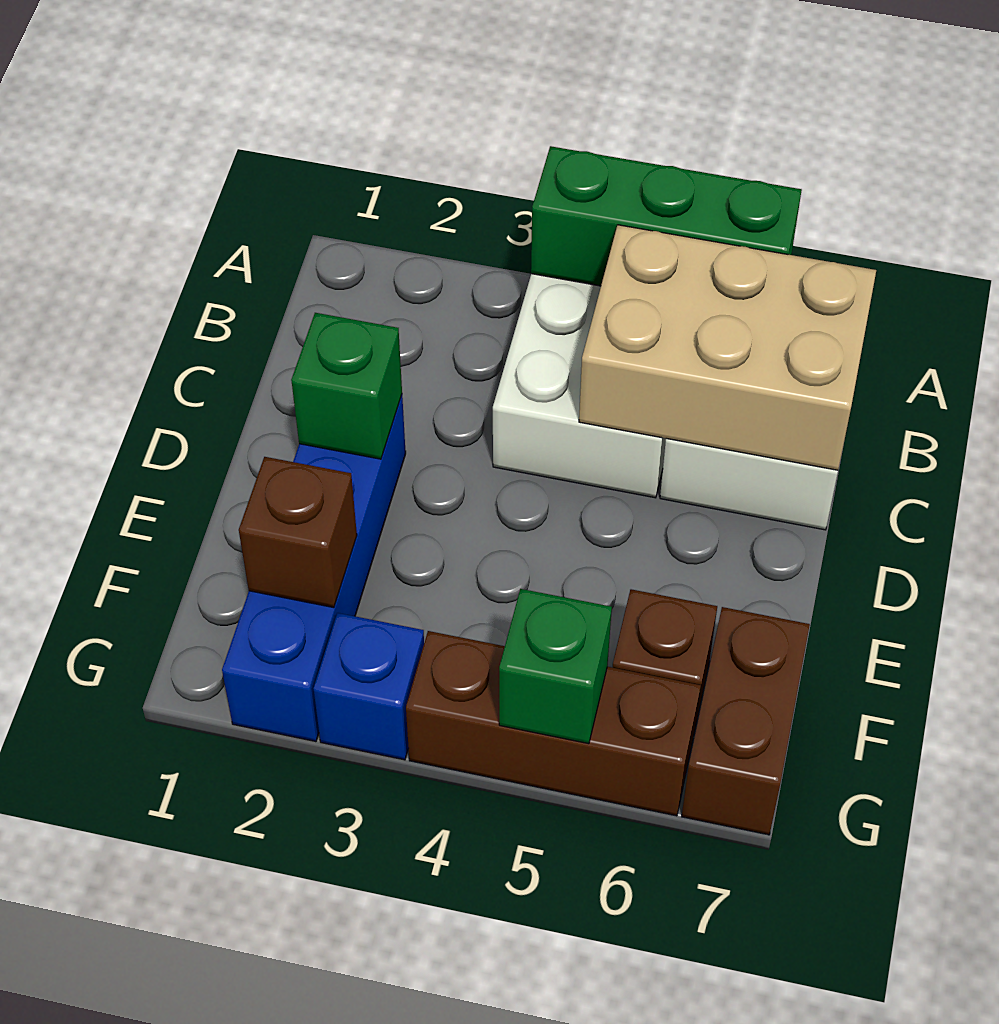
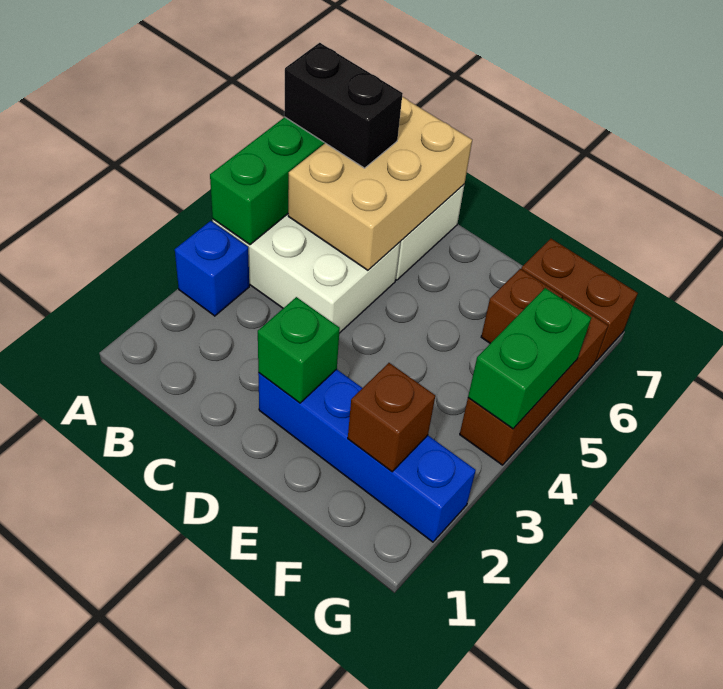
none -> black brick A6:B6 level 3
blue brick G3 level 1 -> blue brick A3 level 1
green brick G5 level 2 -> green brick G4:G5 level 2

